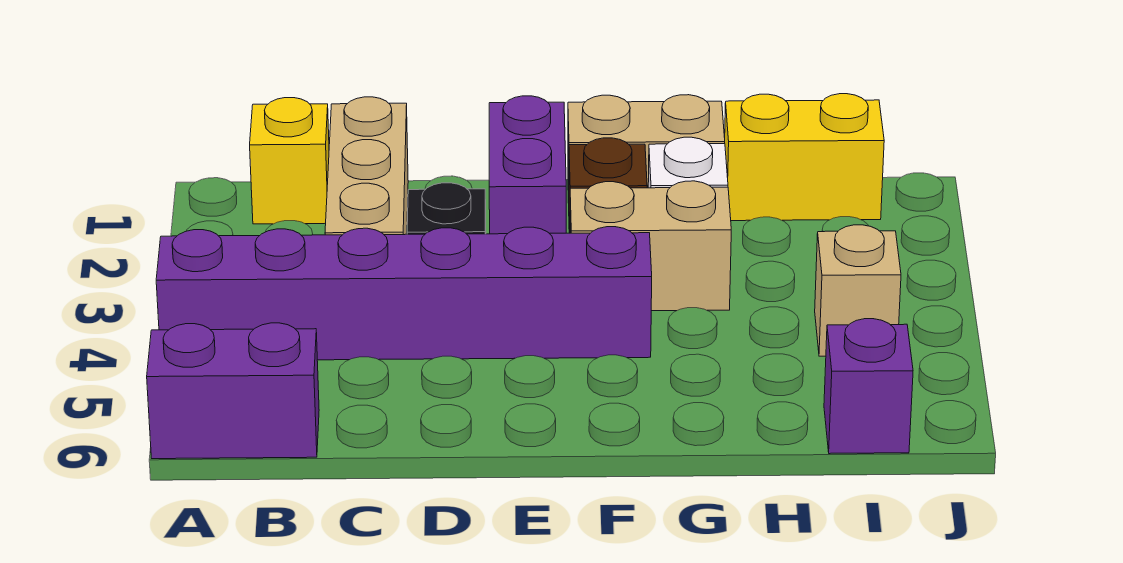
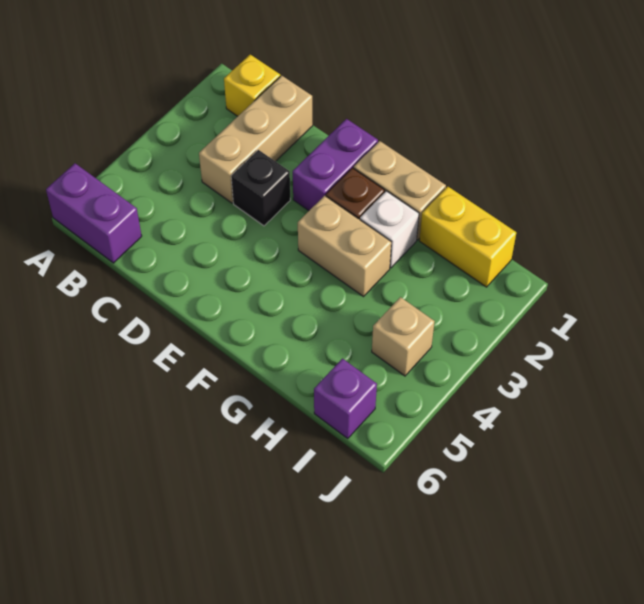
purple brick A4:F4 level 1 -> none

